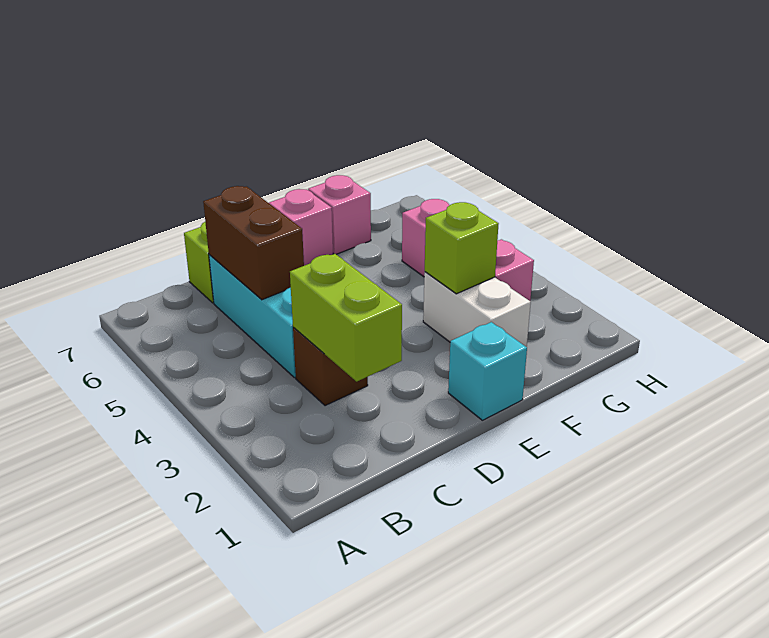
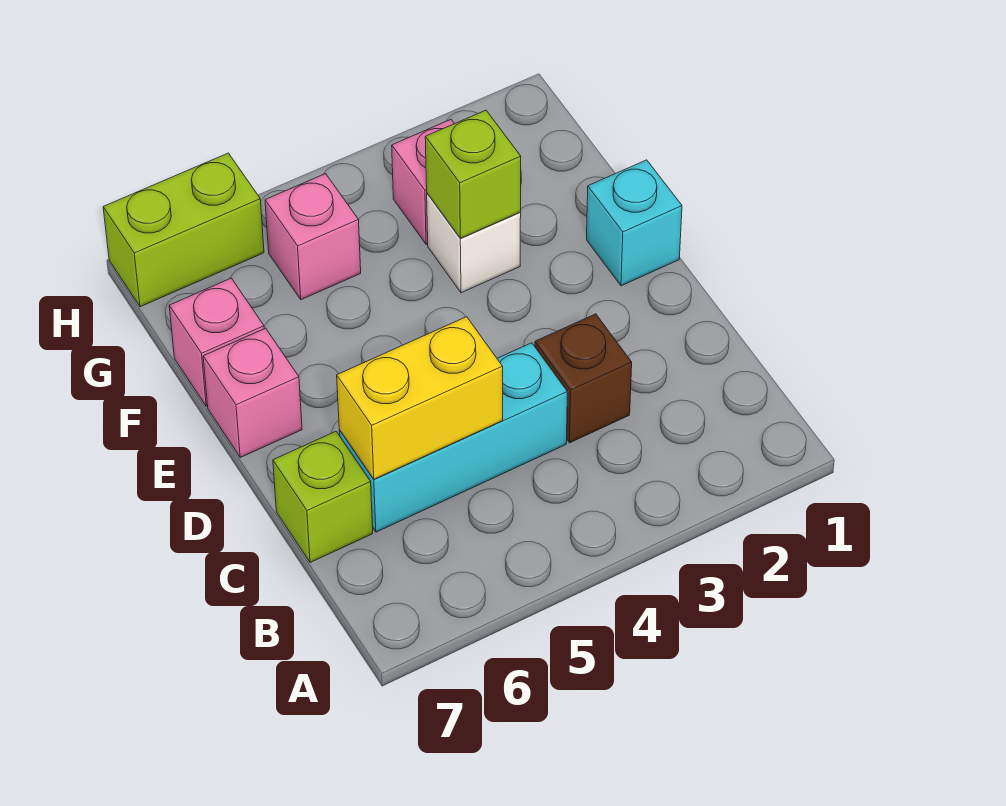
lime brick C2:C3 level 2 -> lime brick H6:H7 level 1
brown brick C5:C6 level 2 -> yellow brick C5:C6 level 2
white brick F2:F3 level 1 -> white brick F3 level 1

